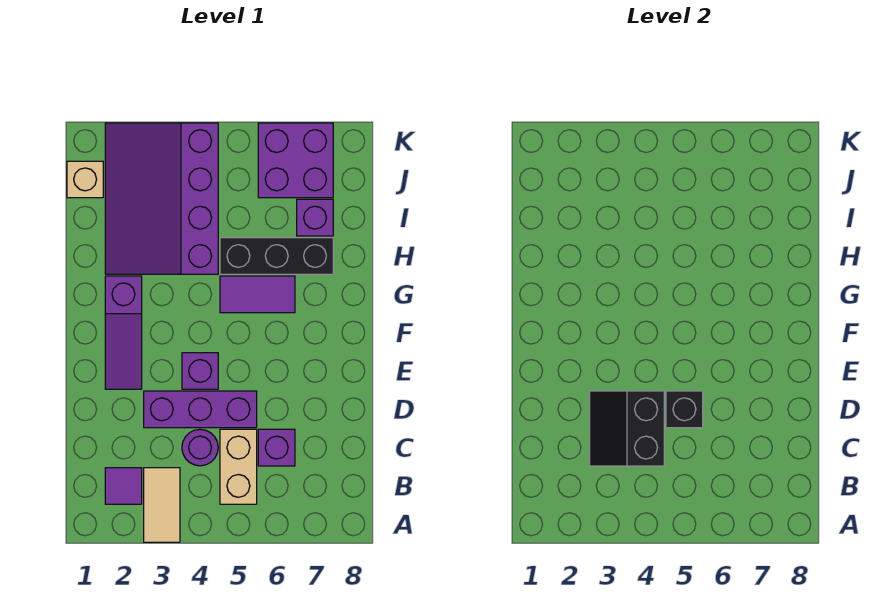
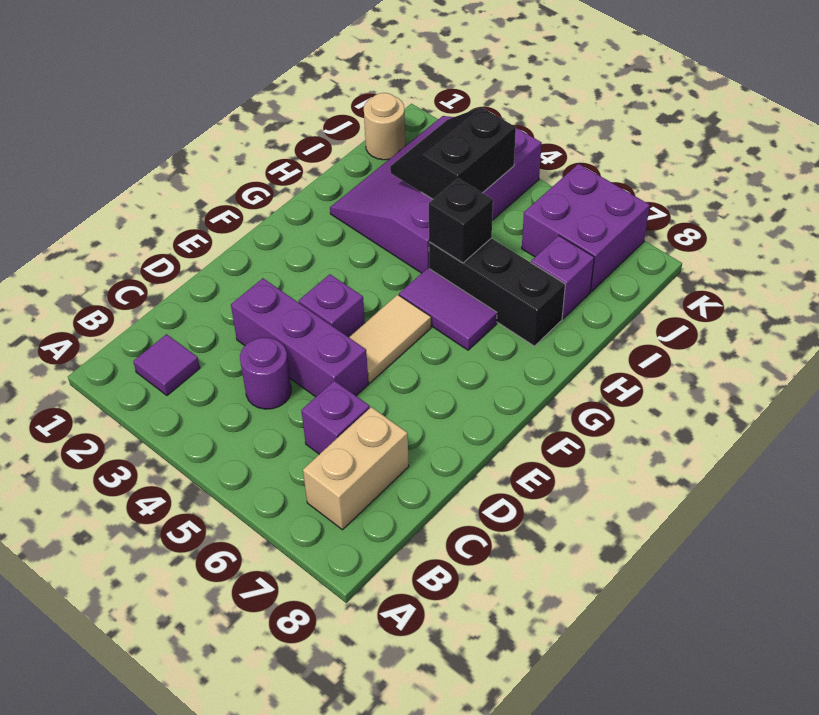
tan tile A3:B3 level 1 -> tan tile E5:F5 level 1
tan brick B5:C5 level 1 -> tan brick B7:C7 level 1
black slope C3:D4 level 2 top 4 -> black slope I3:J4 level 2 top 4
black brick D5 level 2 -> black brick H5 level 2
purple slope E2:G2 level 1 top G -> none
tan brick J1 level 1 -> tan round brick J1 level 1

